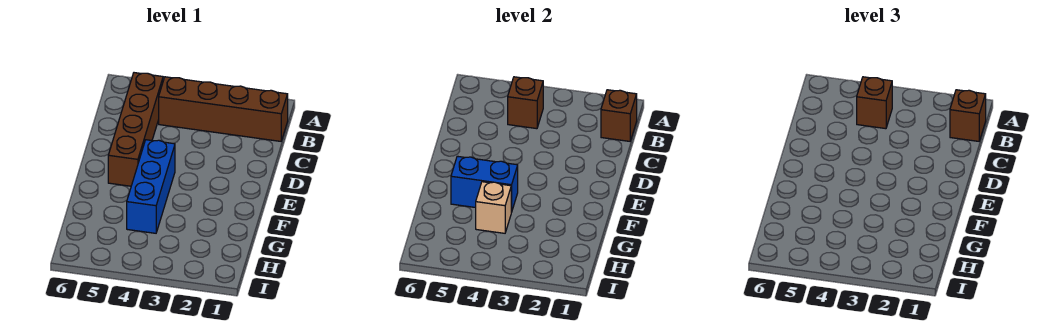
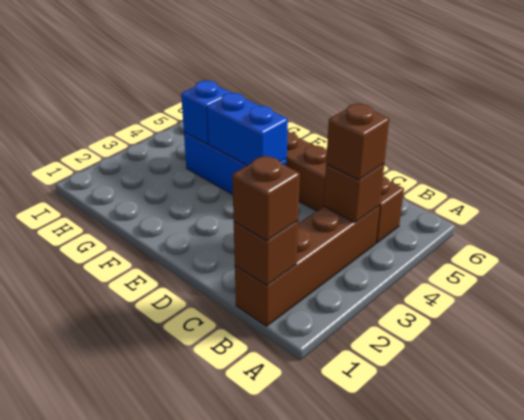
blue brick F4:F5 level 2 -> blue brick E4:F4 level 2
tan brick G4 level 2 -> blue brick G4 level 2

